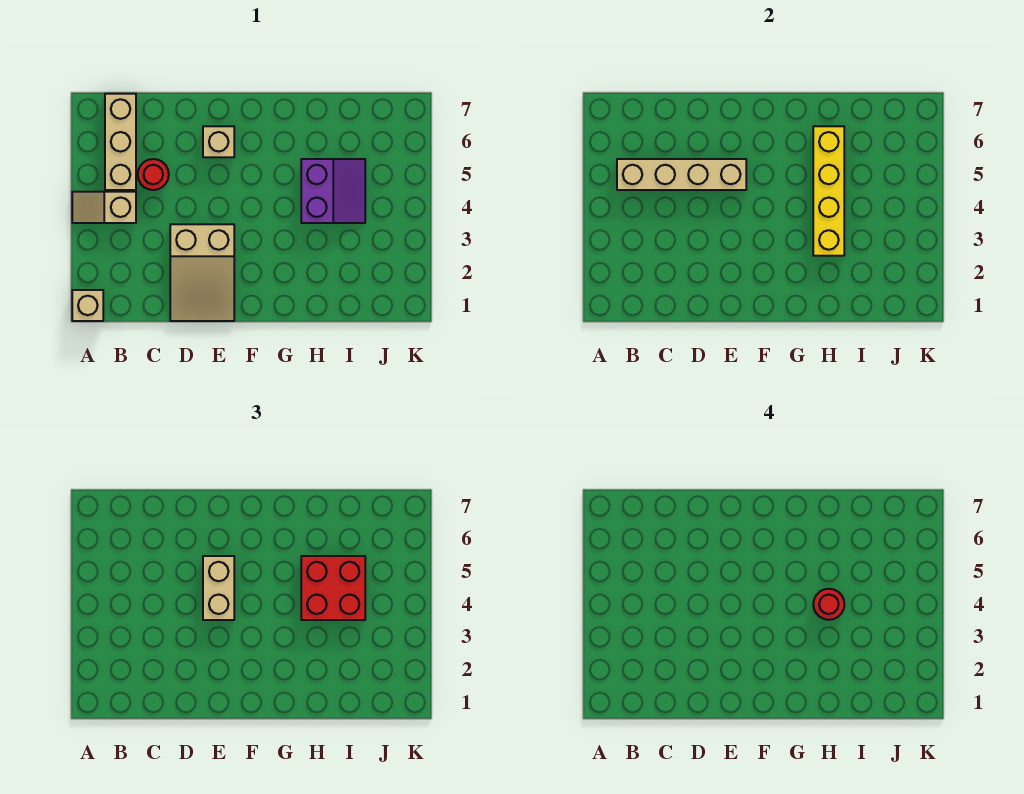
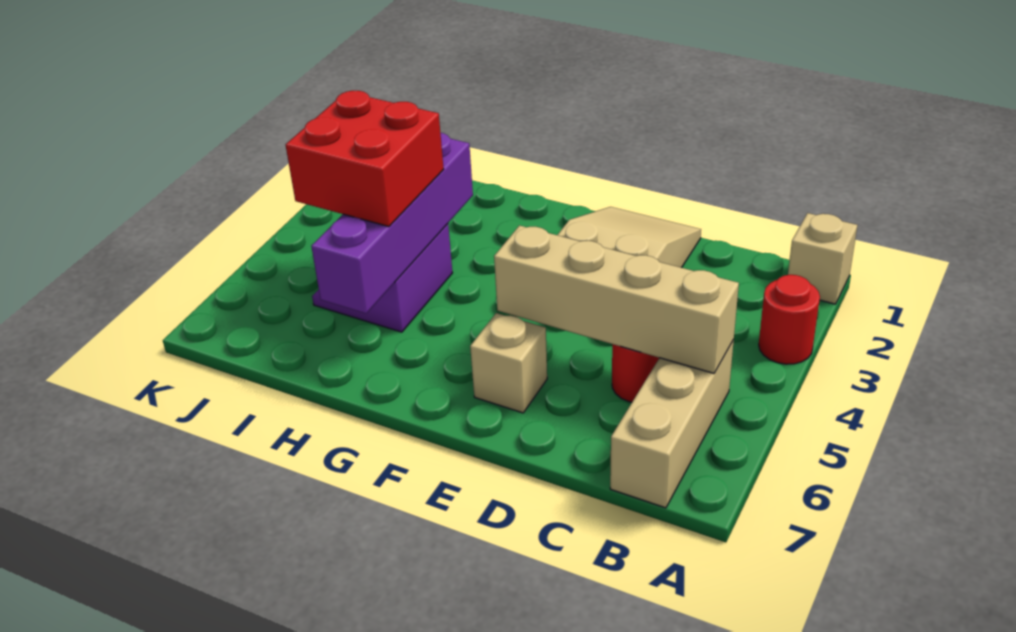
tan slope A4:B4 level 1 top B -> none
tan brick E4:E5 level 3 -> none
yellow brick H3:H6 level 2 -> purple brick H3:H6 level 2
red round brick H4 level 4 -> red round brick A3 level 1

